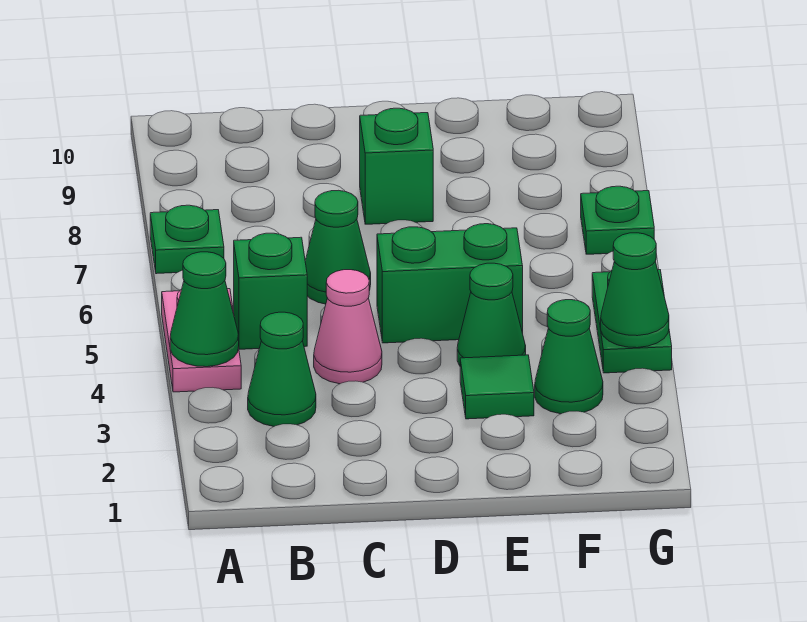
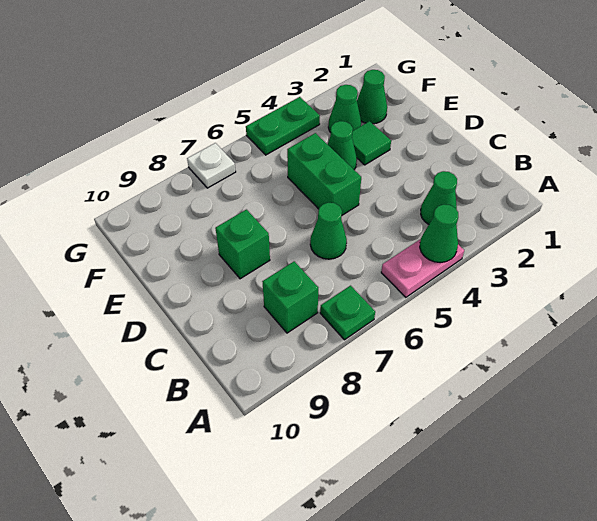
green brick B5 level 1 -> green brick B8 level 1
pink cone C4 level 1 -> none
green cone G4 level 2 -> green cone F2 level 1
green plate G7 level 1 -> white plate G7 level 1

